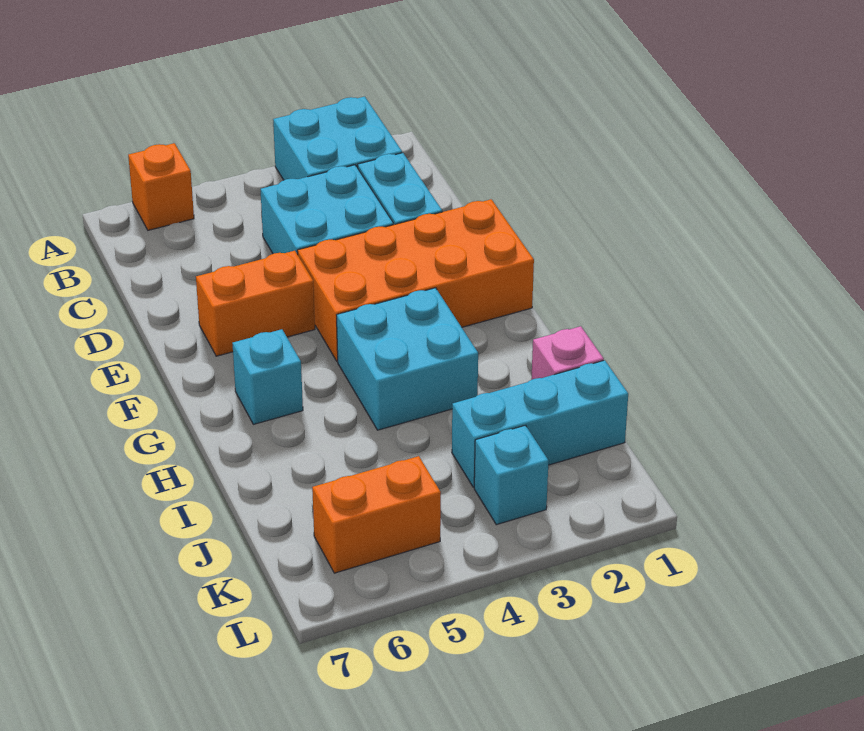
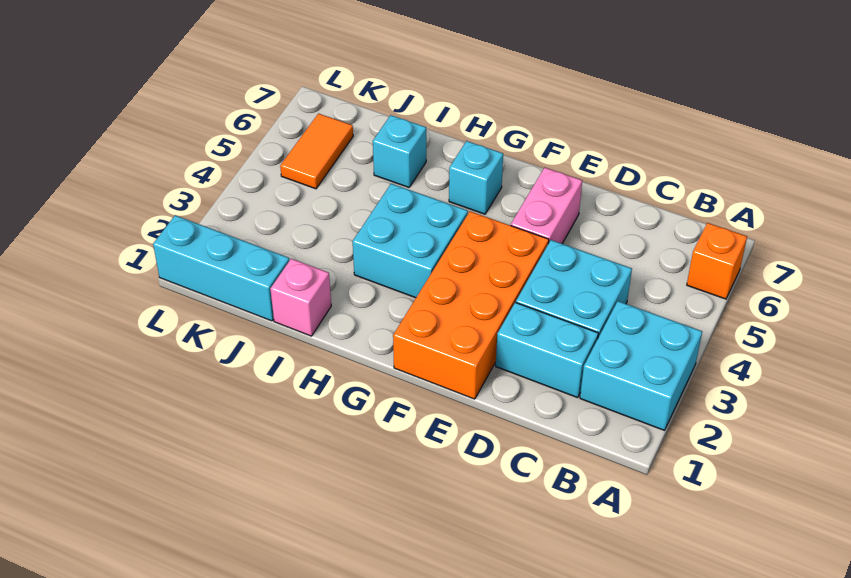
orange brick E5:E6 level 1 -> pink brick E5:E6 level 1
cyan brick J1:J3 level 1 -> cyan brick J1:L1 level 1
cyan brick K3 level 1 -> cyan brick I6 level 1
orange brick K5:K6 level 1 -> orange tile K5:K6 level 1

